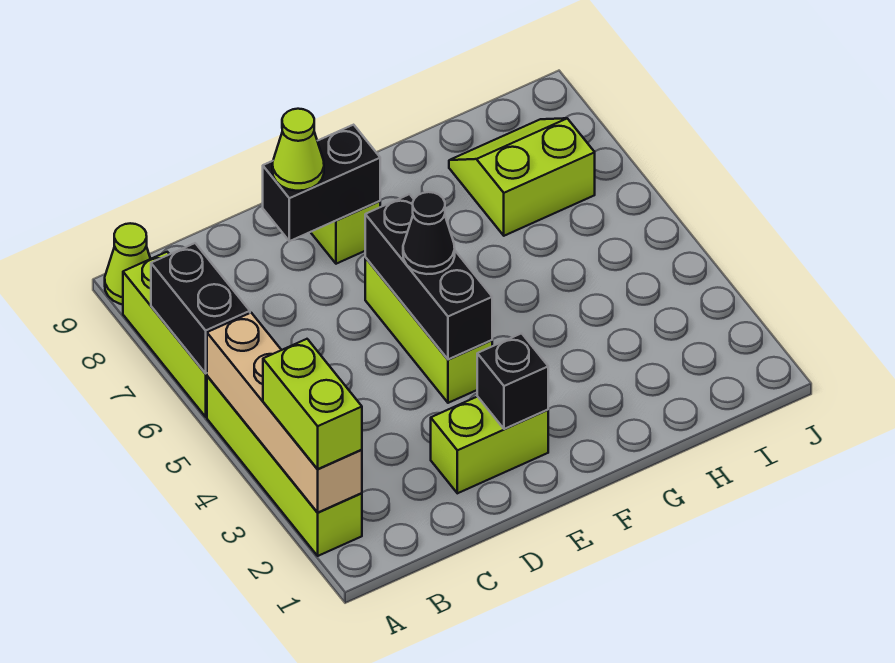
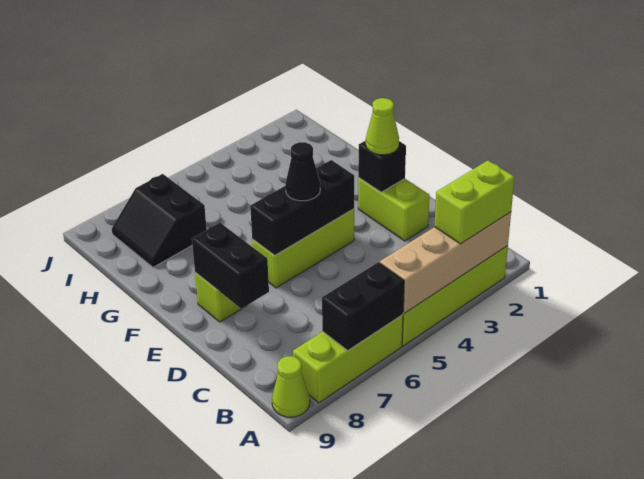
lime cone D8 level 3 -> lime cone E2 level 3
lime slope H7:I8 level 1 top 7 -> black slope H7:I8 level 1 top 7

